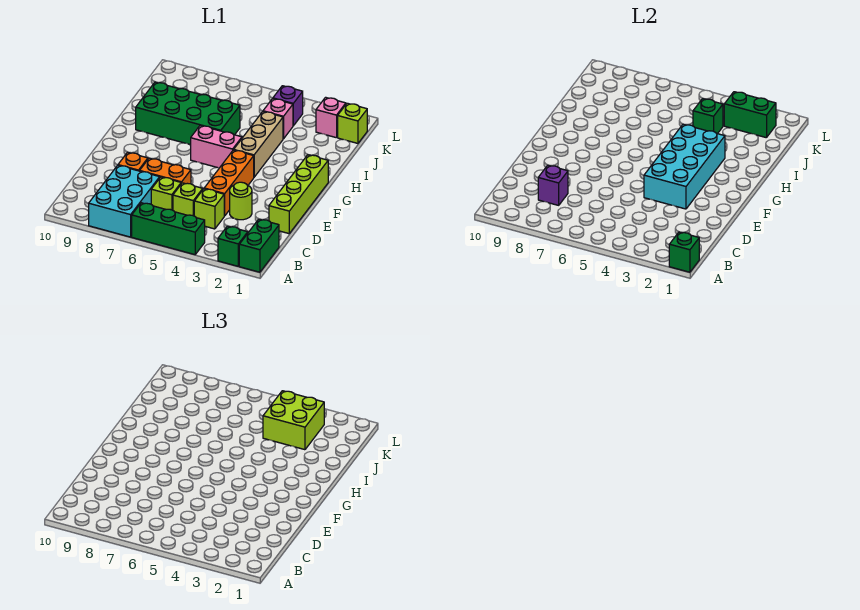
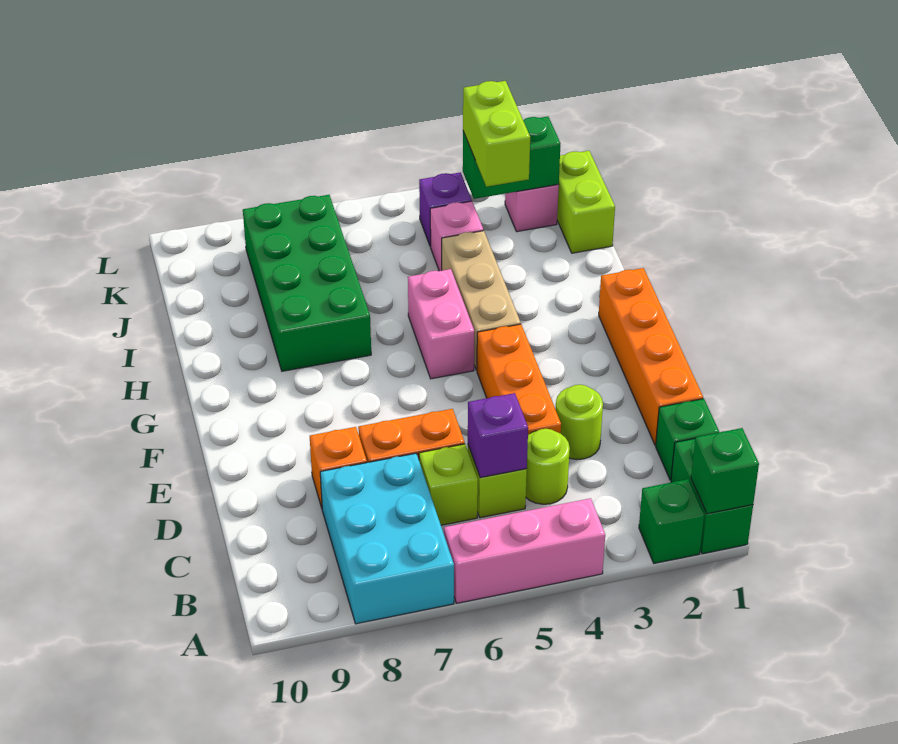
green brick A4:A6 level 1 -> pink brick A4:A6 level 1
lime brick C4 level 1 -> lime round brick C4 level 1
purple brick C8 level 2 -> purple brick C5 level 2
lime brick D1:G1 level 1 -> orange brick D1:G1 level 1
cyan brick E3:H4 level 2 -> none
pink brick G5:G6 level 1 -> pink brick G5:H5 level 1
green brick H6:I9 level 1 -> green brick H7:K8 level 1
lime brick J3:K4 level 3 -> lime brick J3:K3 level 3
green brick J4 level 2 -> green brick C1 level 1
lime brick K1 level 1 -> lime brick J1:K1 level 1

